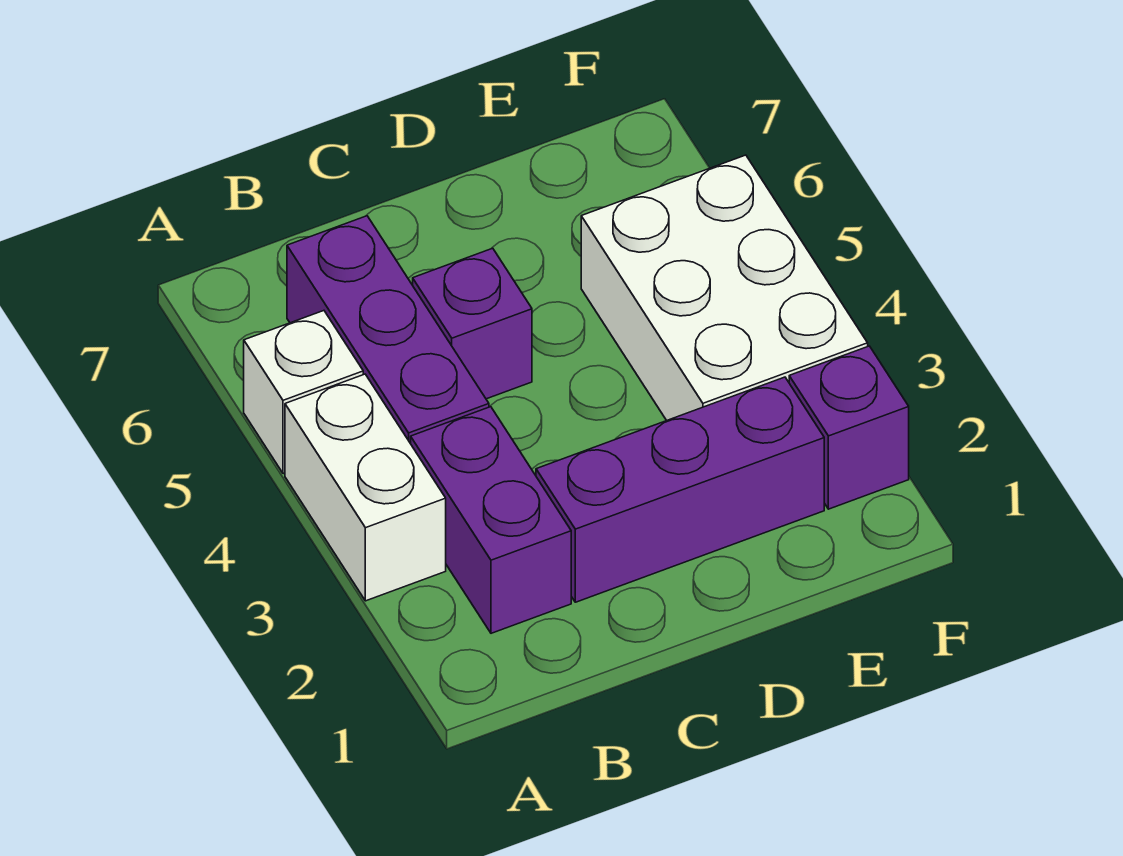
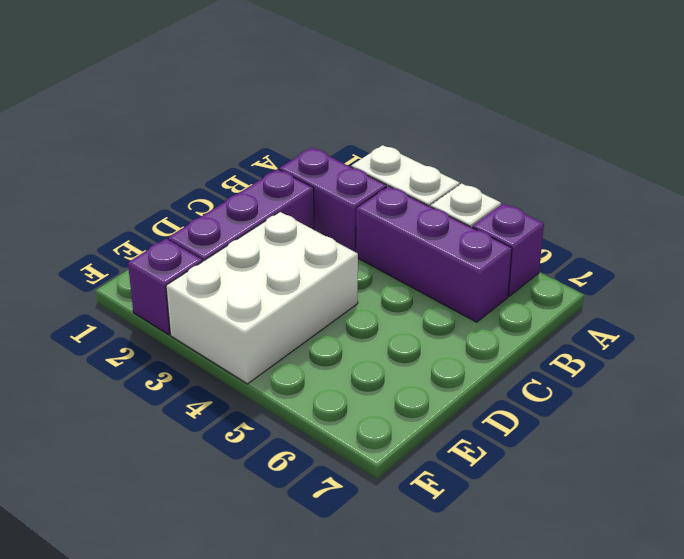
purple brick C5 level 1 -> purple brick A6 level 1
white brick E3:F5 level 1 -> white brick D3:F4 level 1

